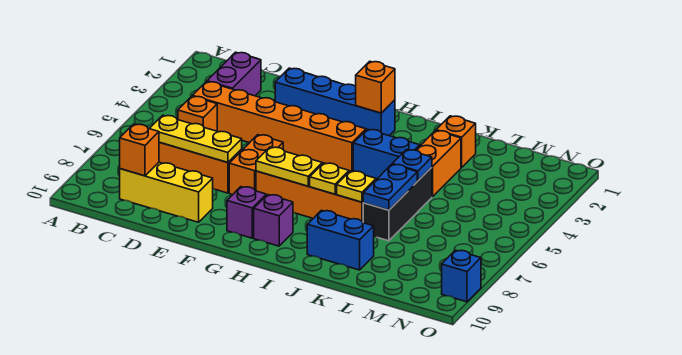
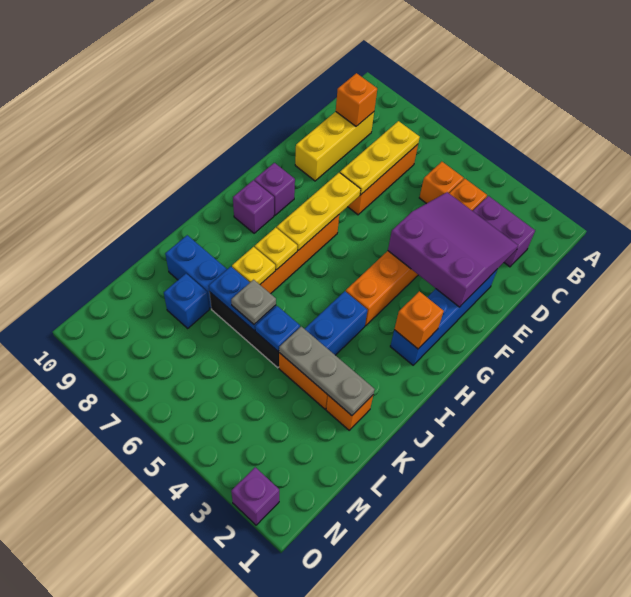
none -> purple slope D2:F4 level 2 top F
orange brick F6:F7 level 1 -> none
yellow plate G7:H7 level 2 -> yellow plate F7:H7 level 2
blue brick J9:K9 level 1 -> blue brick K8:K9 level 1
none -> grey plate K2:K4 level 2
none -> grey plate K6 level 3
none -> purple brick O2 level 1
blue brick O9 level 1 -> blue brick L8 level 1

